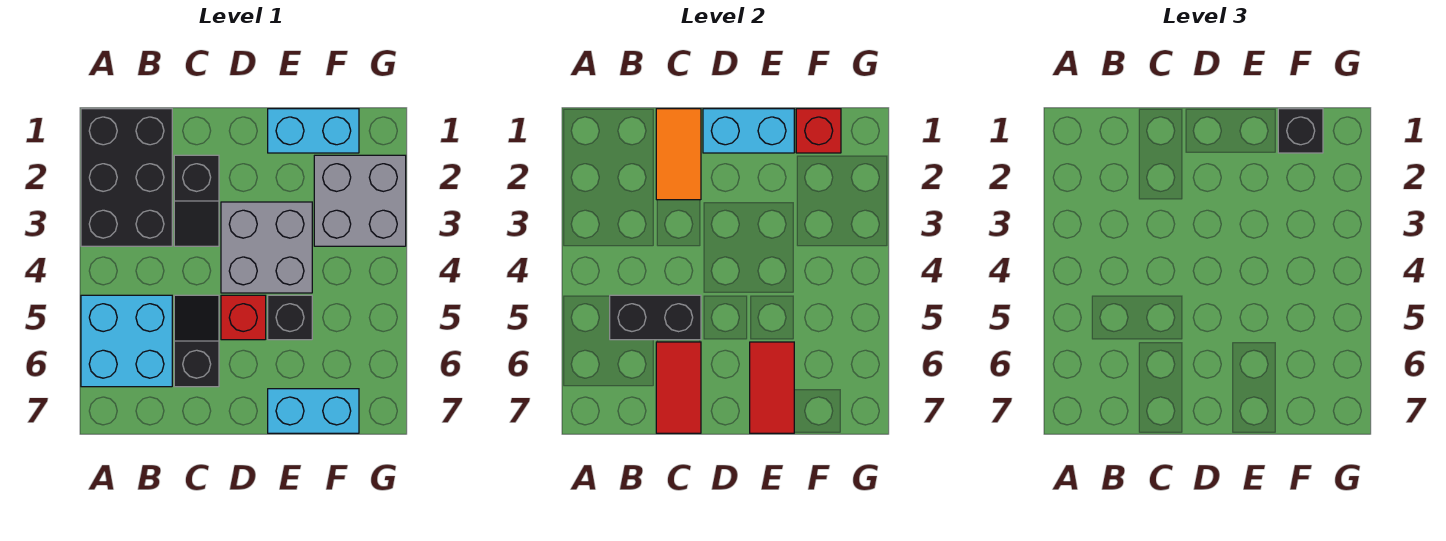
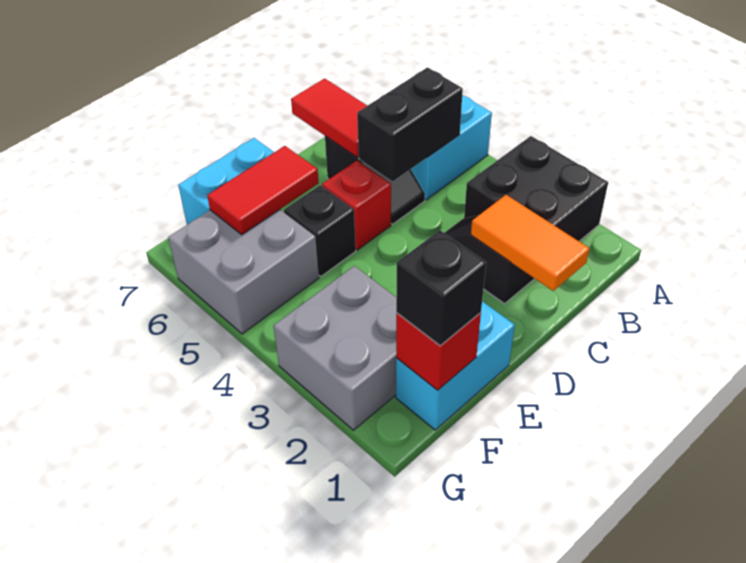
black brick A1:B3 level 1 -> black brick A2:B3 level 1
cyan brick D1:E1 level 2 -> none
grey brick D3:E4 level 1 -> grey brick F5:G6 level 1
red tile E6:E7 level 2 -> red tile E6:F6 level 2

